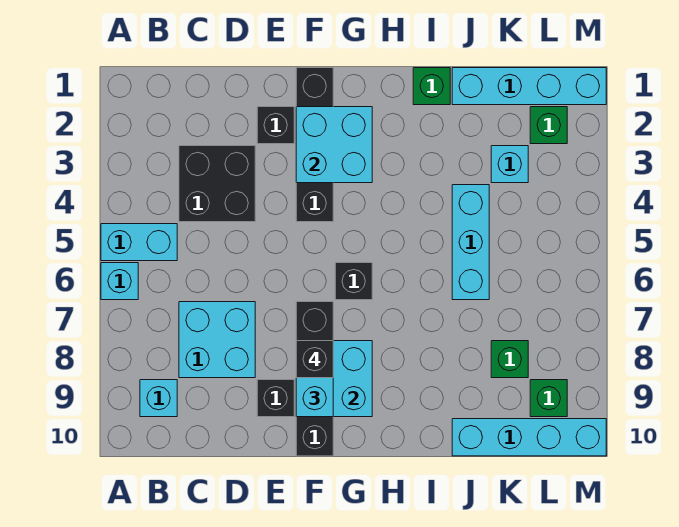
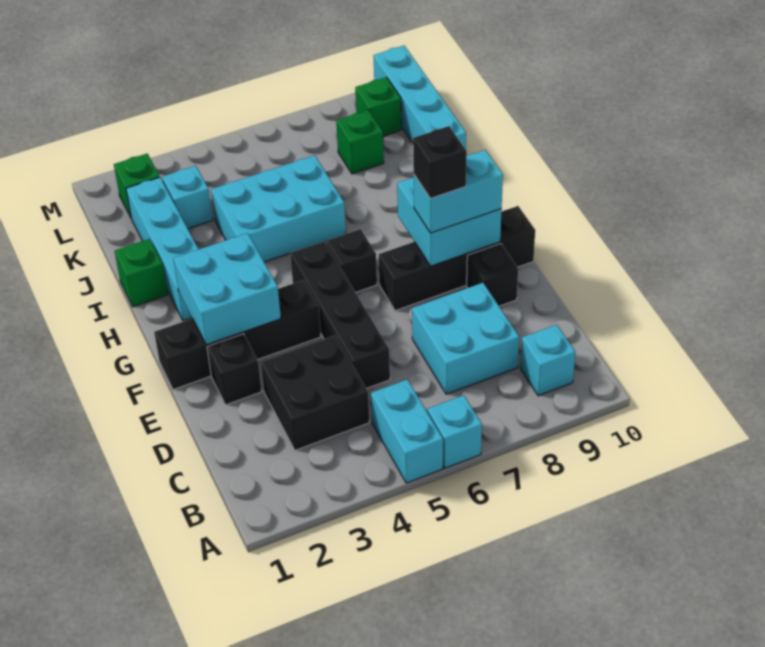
none -> black brick D5:G5 level 1
cyan brick J1:M1 level 1 -> cyan brick H2:K2 level 1
cyan brick J4:J6 level 1 -> cyan brick I4:J6 level 1

